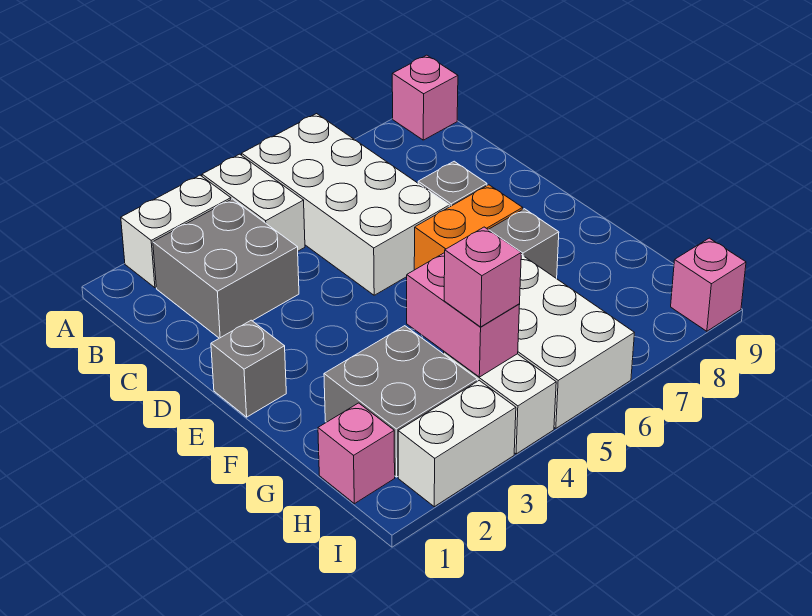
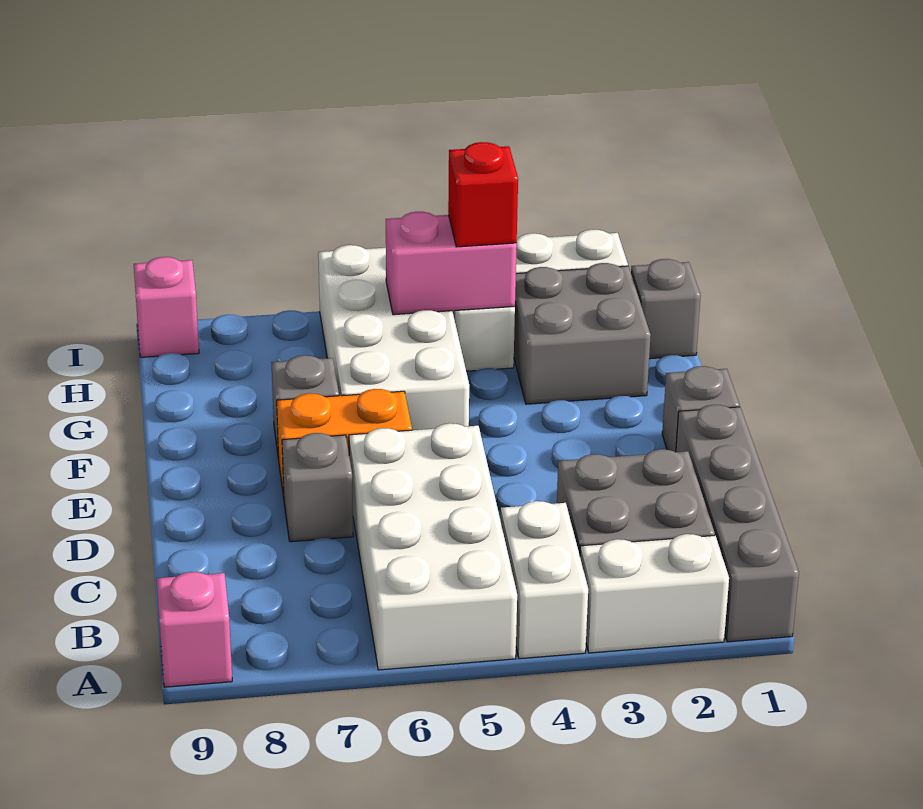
none -> grey brick A1:D1 level 1
pink brick G4:H4 level 2 -> pink brick H4:H5 level 2
pink brick H1 level 1 -> grey brick H1 level 1
pink brick H4 level 3 -> red brick H4 level 3

